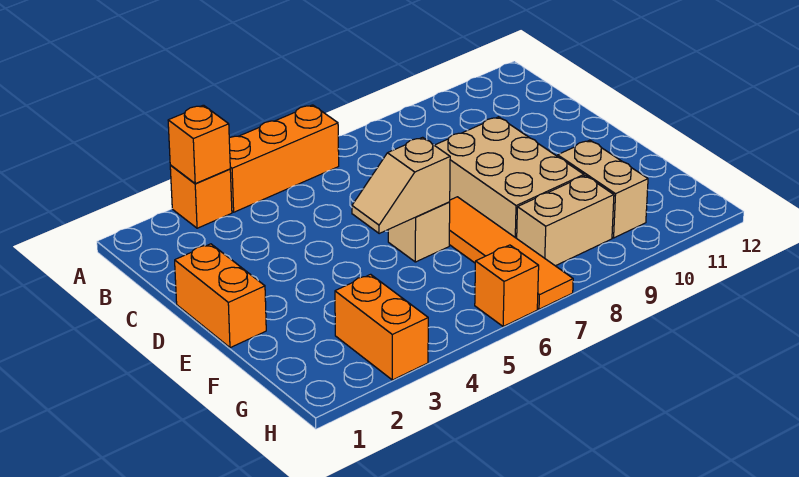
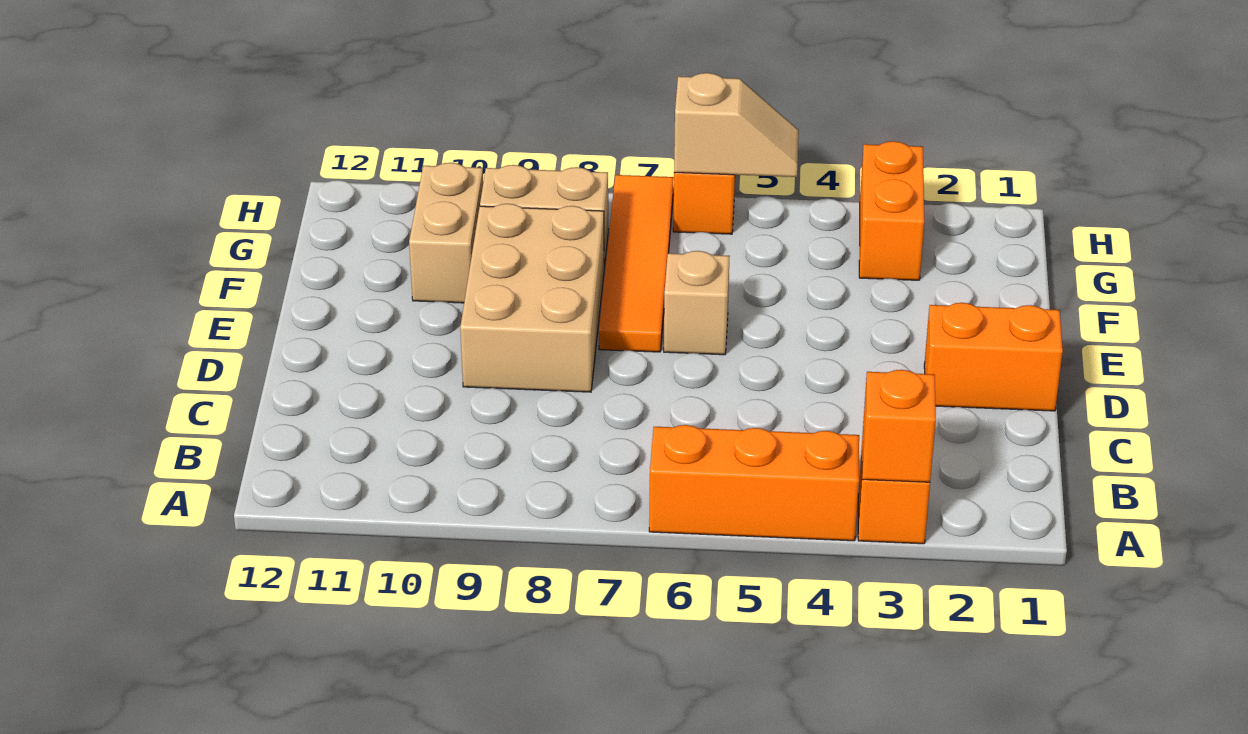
orange brick D1:E1 level 1 -> orange brick D1:D2 level 1
tan slope E5:E6 level 2 top 6 -> tan slope H5:H6 level 2 top 6

